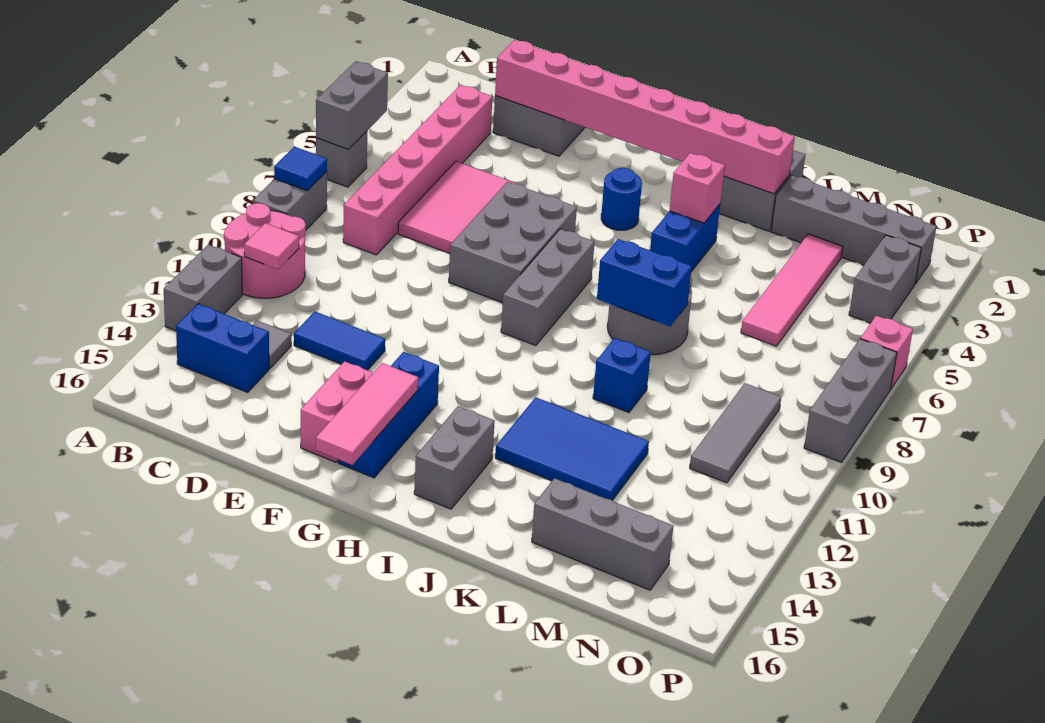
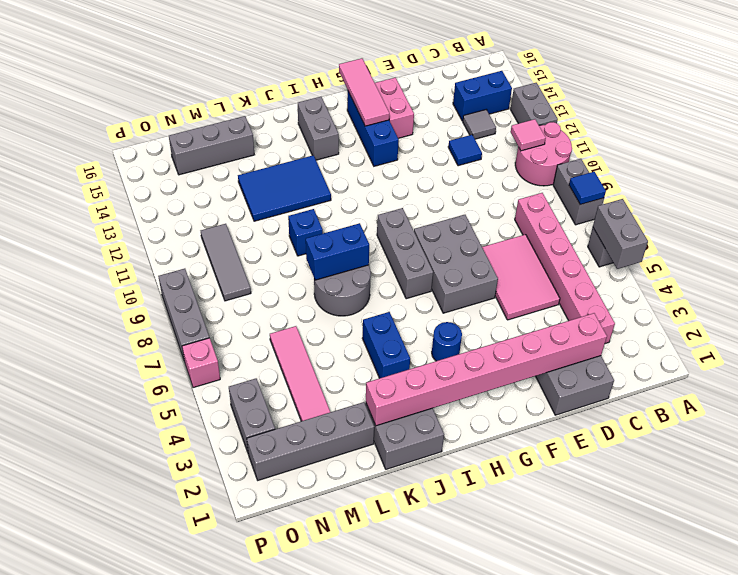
blue tile D12:E12 level 1 -> blue tile D12 level 1
pink brick J4 level 2 -> none

